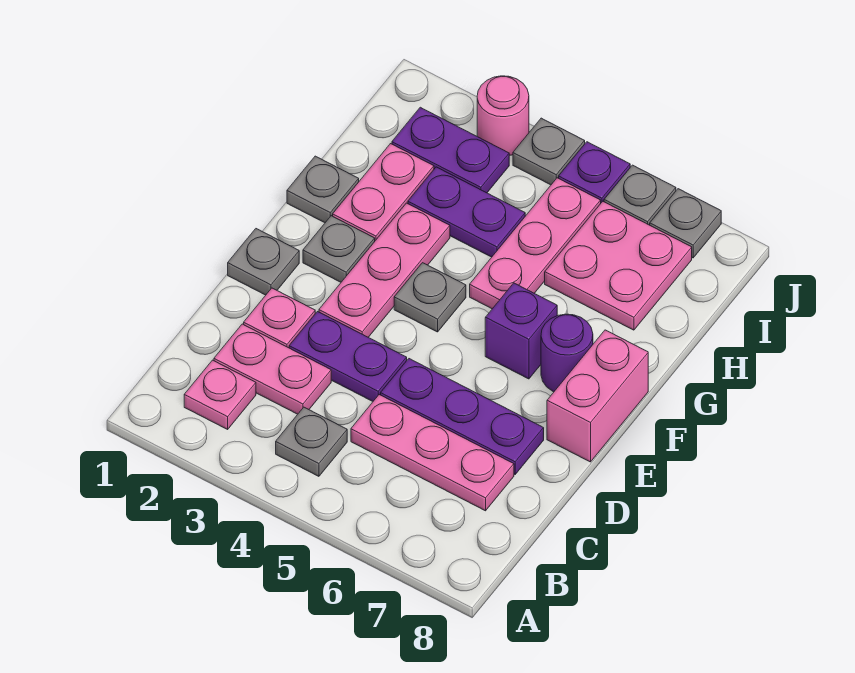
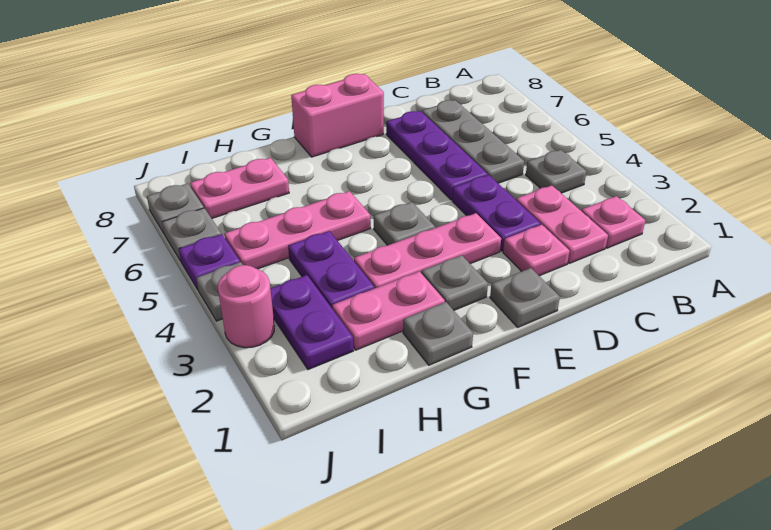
pink plate C5:C7 level 1 -> grey plate C5:C7 level 1
purple brick F6 level 1 -> none
purple round brick F7 level 1 -> none
pink plate H6:I7 level 1 -> pink plate H7:I7 level 1

